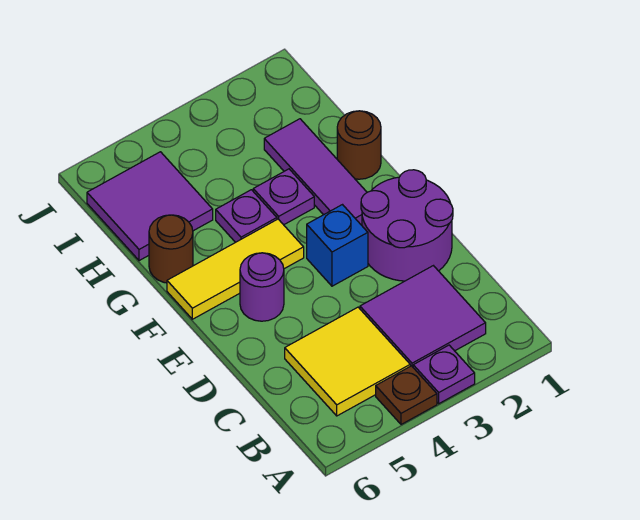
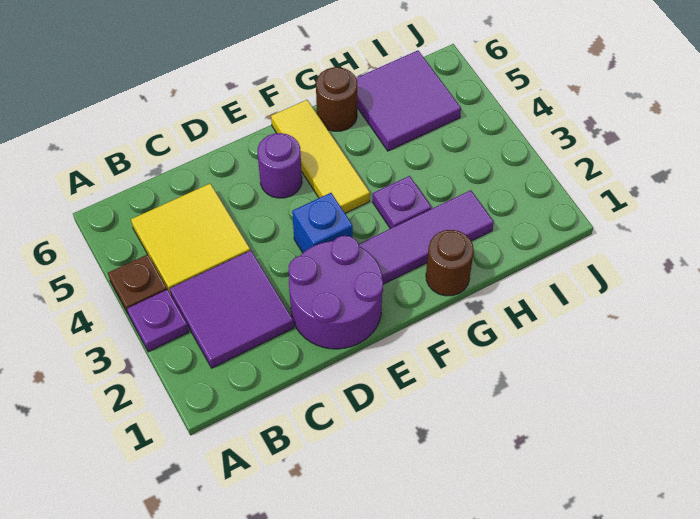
purple plate G4 level 1 -> none

